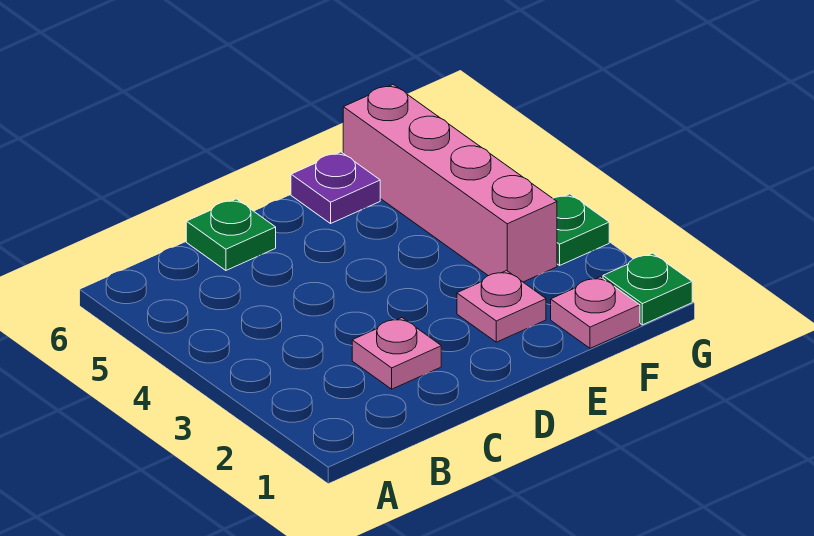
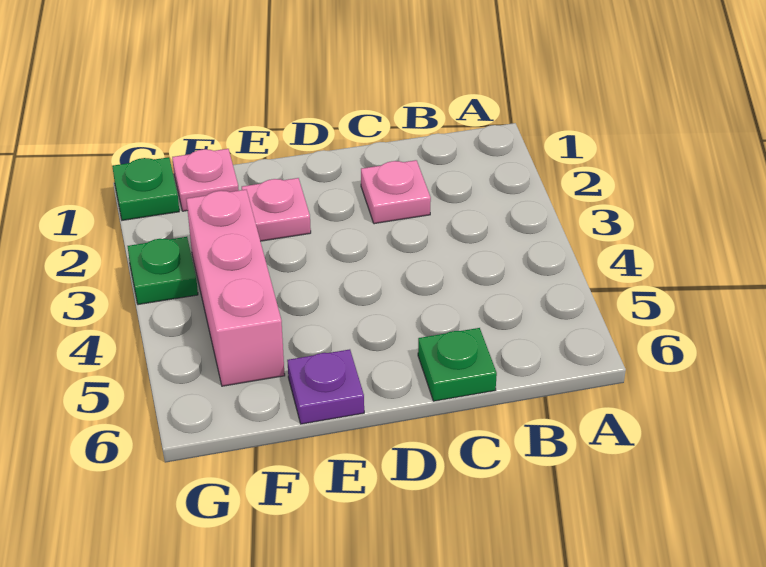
pink brick F3:F6 level 1 -> pink brick F3:F5 level 1

